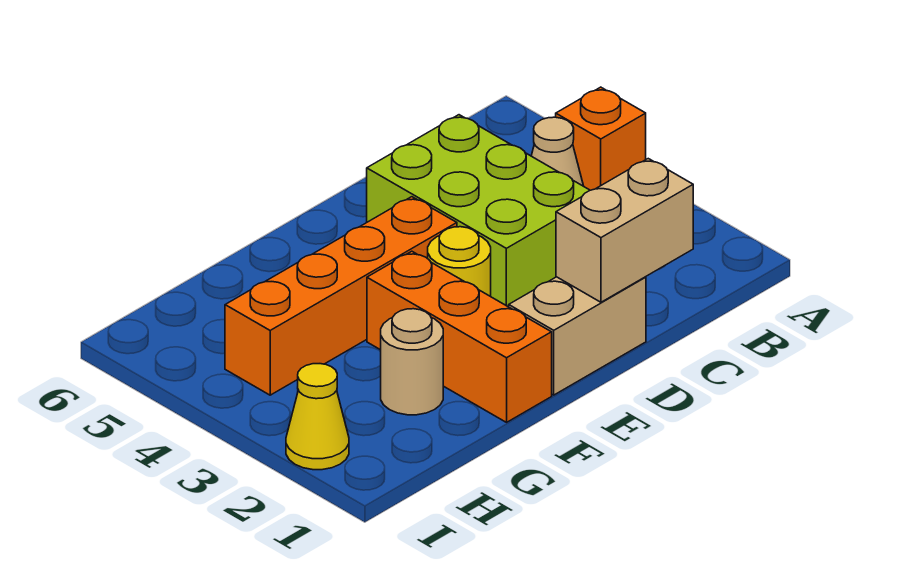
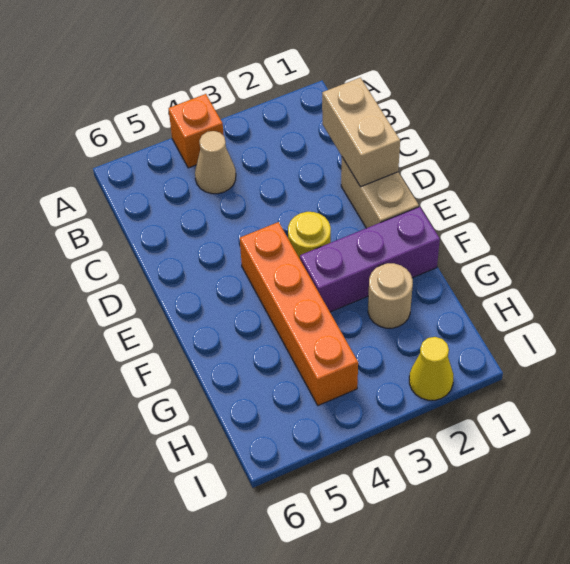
lime brick C3:D5 level 1 -> none
orange brick F1:F3 level 1 -> purple brick F1:F3 level 1

